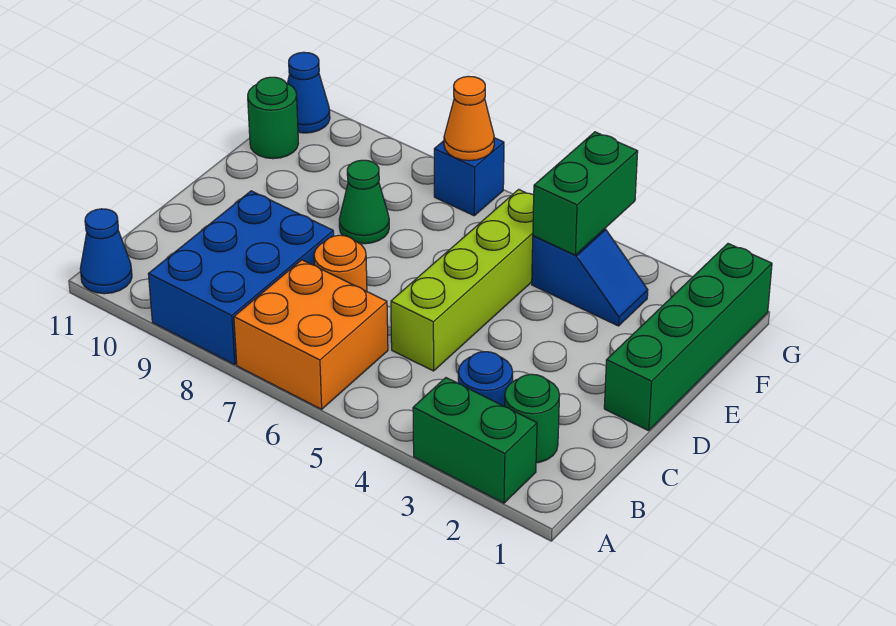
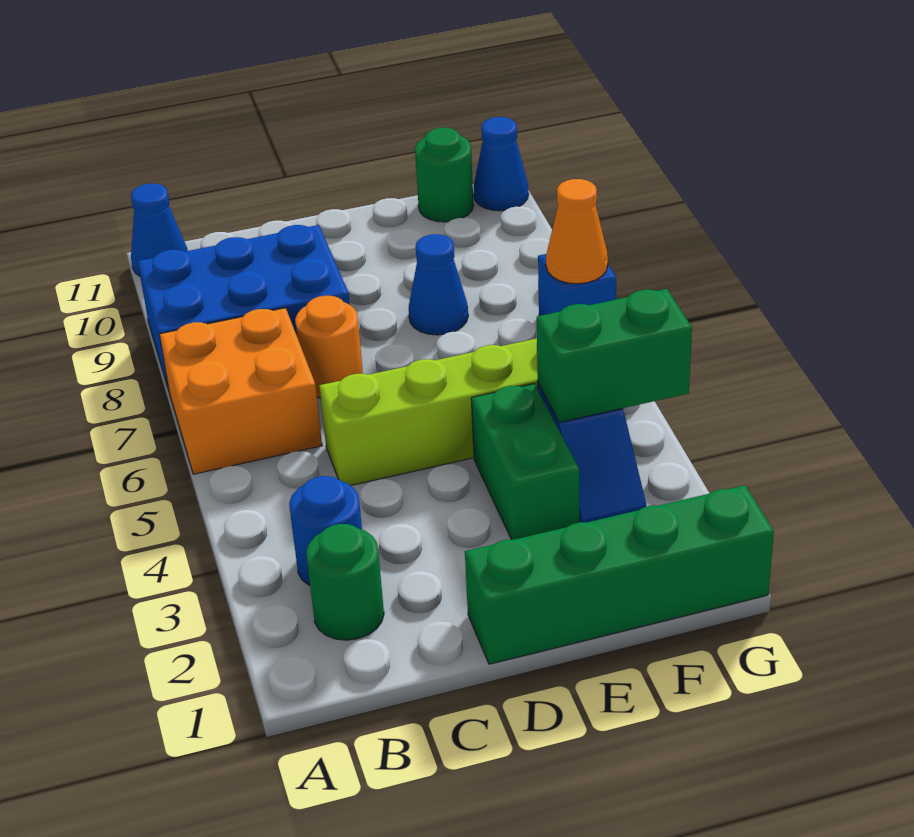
green brick A2:A3 level 1 -> green brick E3:E4 level 1
green cone E8 level 1 -> blue cone E8 level 1

